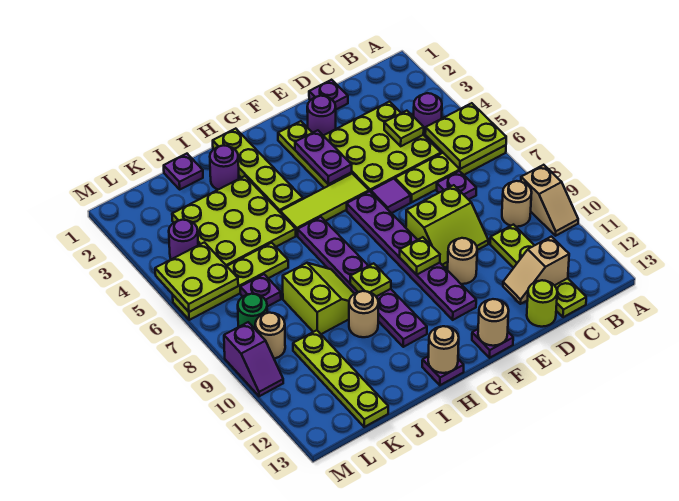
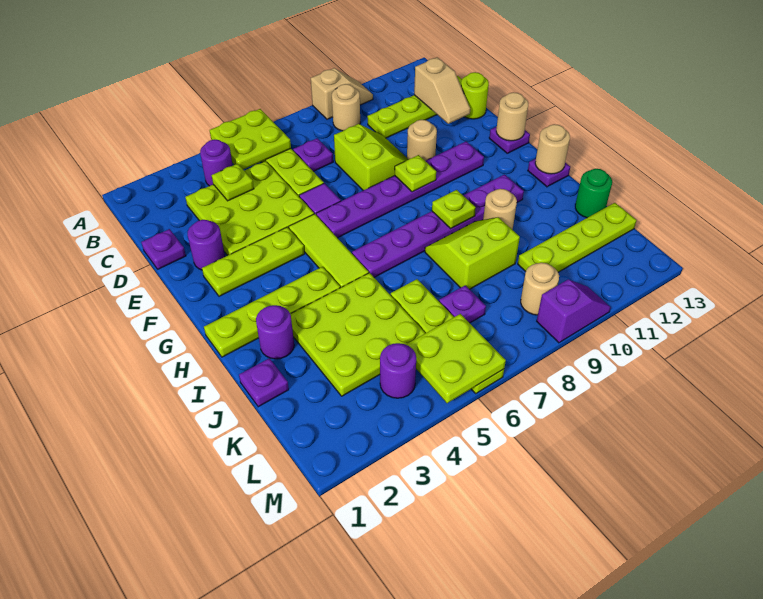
purple plate F3:F4 level 2 -> none
green round brick L8 level 1 -> green round brick J13 level 1

